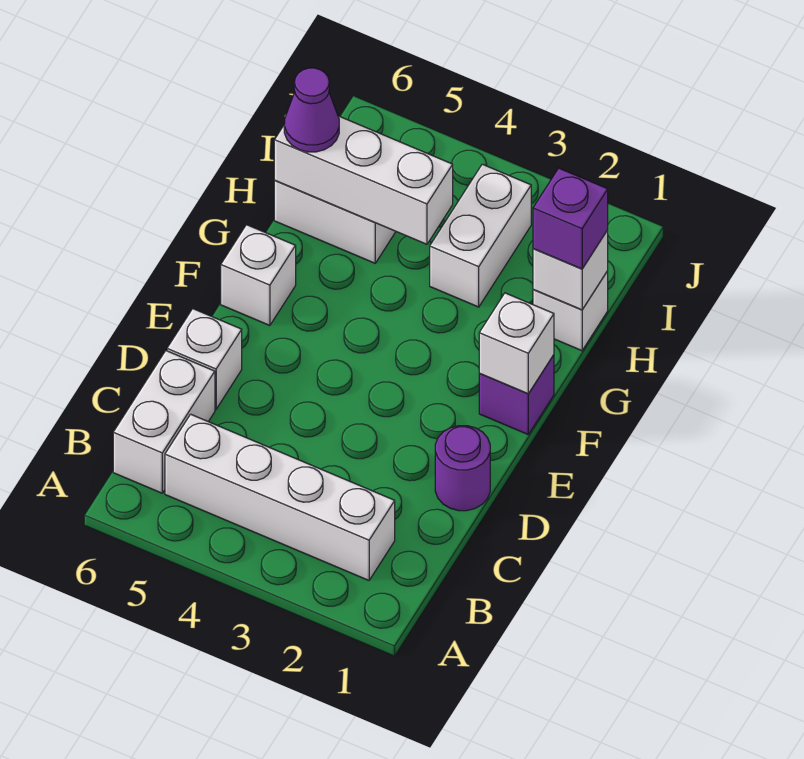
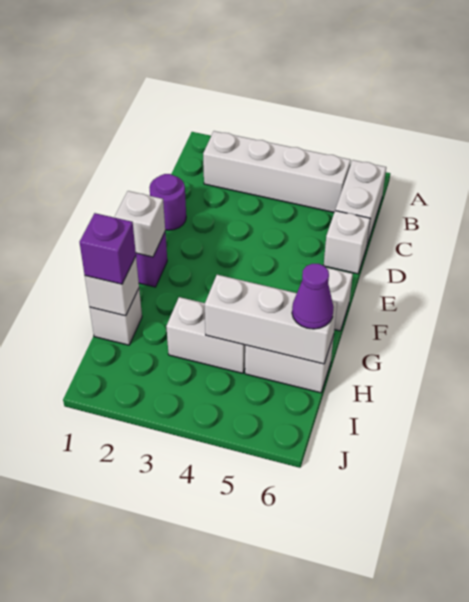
white brick H3:I3 level 1 -> white brick H3:H4 level 1

